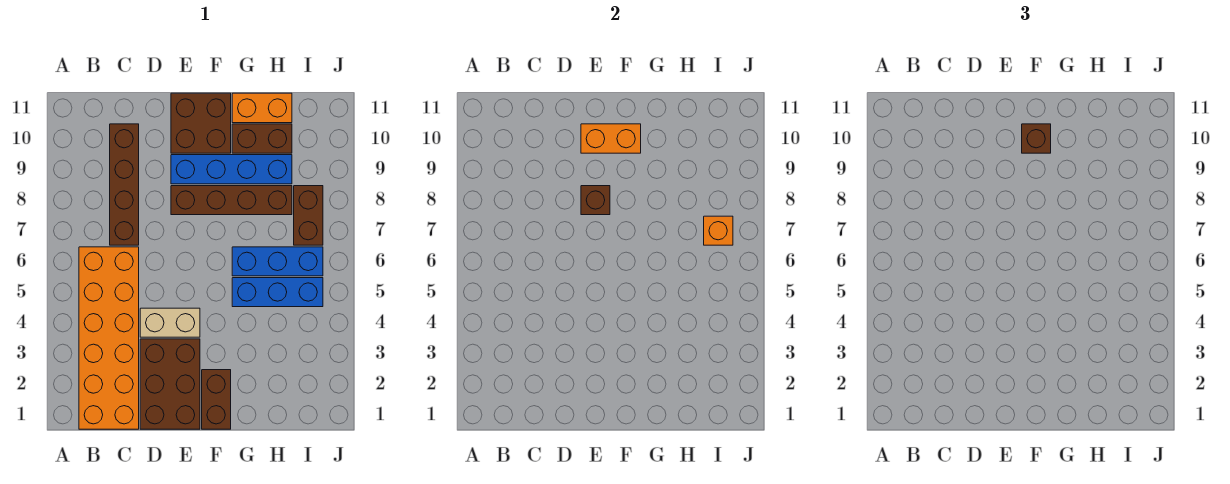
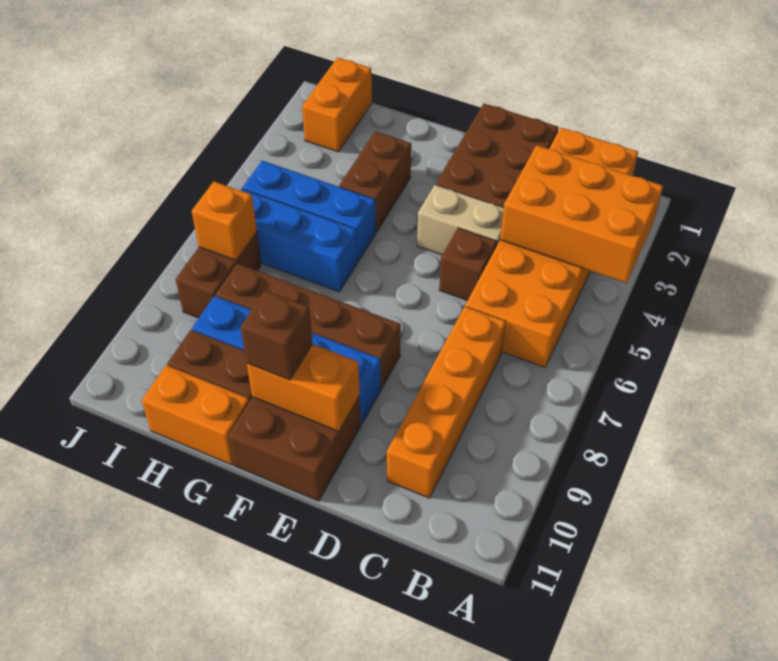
none -> orange brick A3:C4 level 2
brown brick C7:C10 level 1 -> orange brick C7:C10 level 1
brown brick E8 level 2 -> brown brick D5 level 1
brown brick F1:F2 level 1 -> brown brick G3:G4 level 1
none -> orange brick I1:I2 level 1

